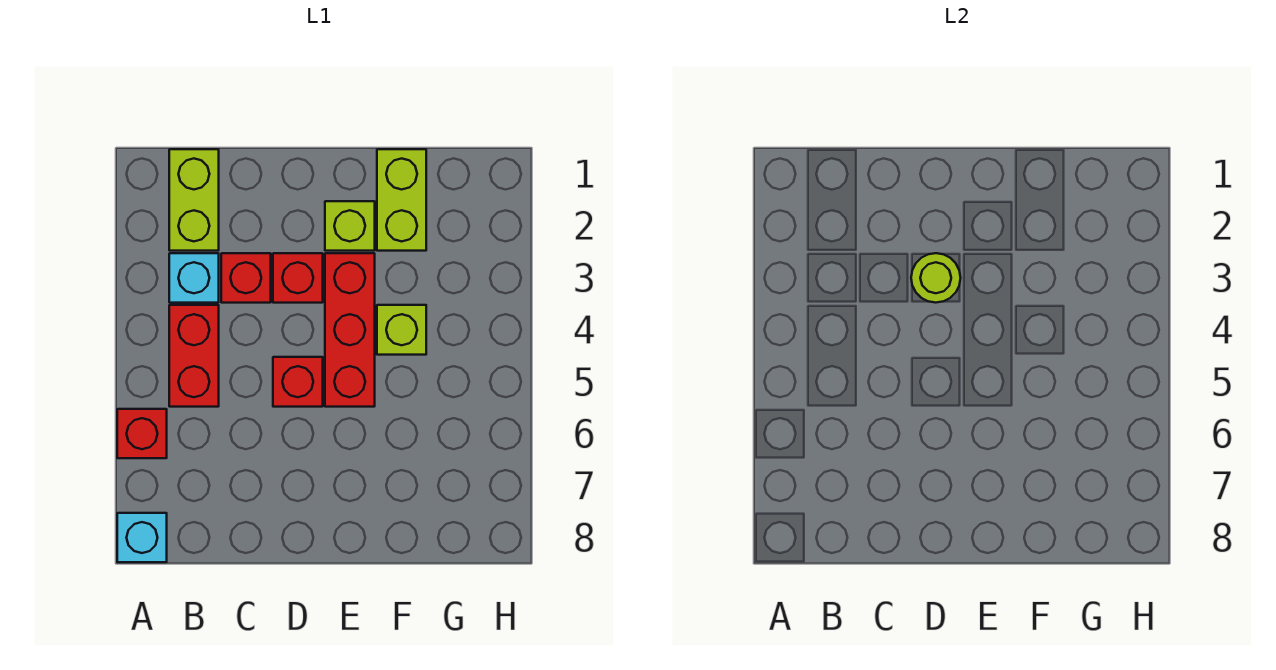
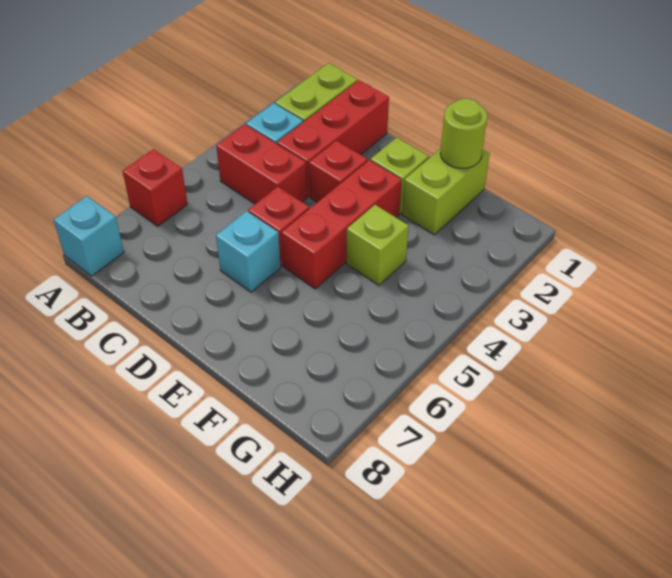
red brick B4:B5 level 1 -> red brick B4:C4 level 1
red brick C3 level 1 -> red brick C1:C3 level 1
lime round brick D3 level 2 -> lime round brick F1 level 2
none -> cyan brick D6 level 1

